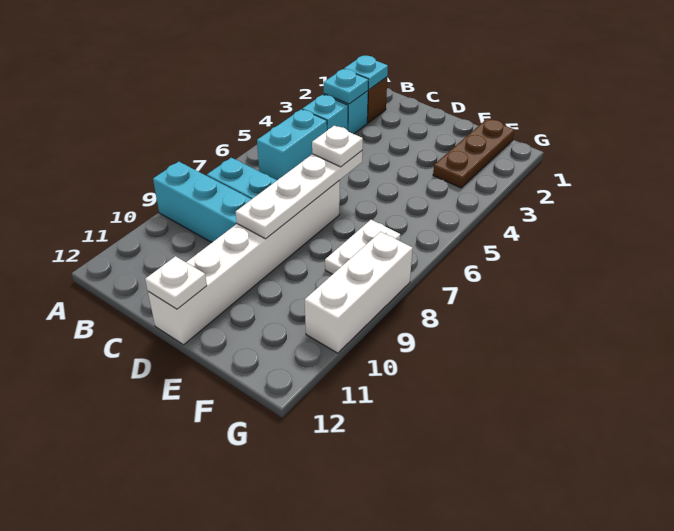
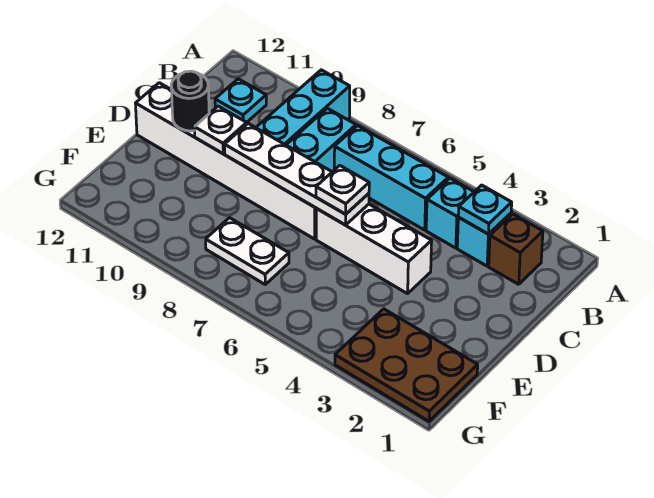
cyan plate B2 level 2 -> cyan plate B11 level 1
cyan brick B5:B6 level 1 -> cyan brick B5:B7 level 1
none -> black round brick D11 level 2
white plate D12 level 2 -> white plate D10 level 2
brown plate F1:F3 level 1 -> brown plate F1:G3 level 1
white brick G8:G10 level 1 -> white brick D4:D6 level 1

